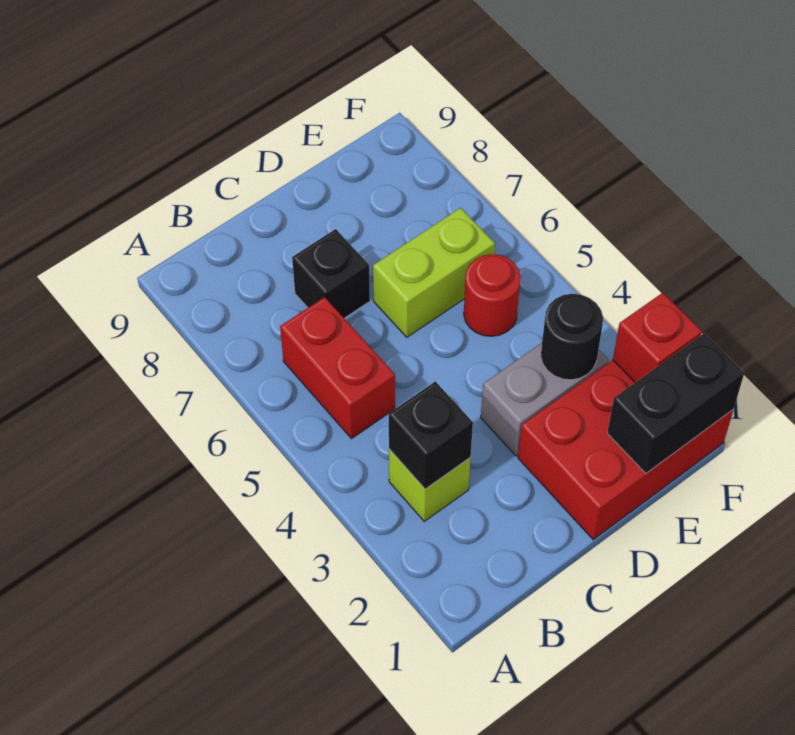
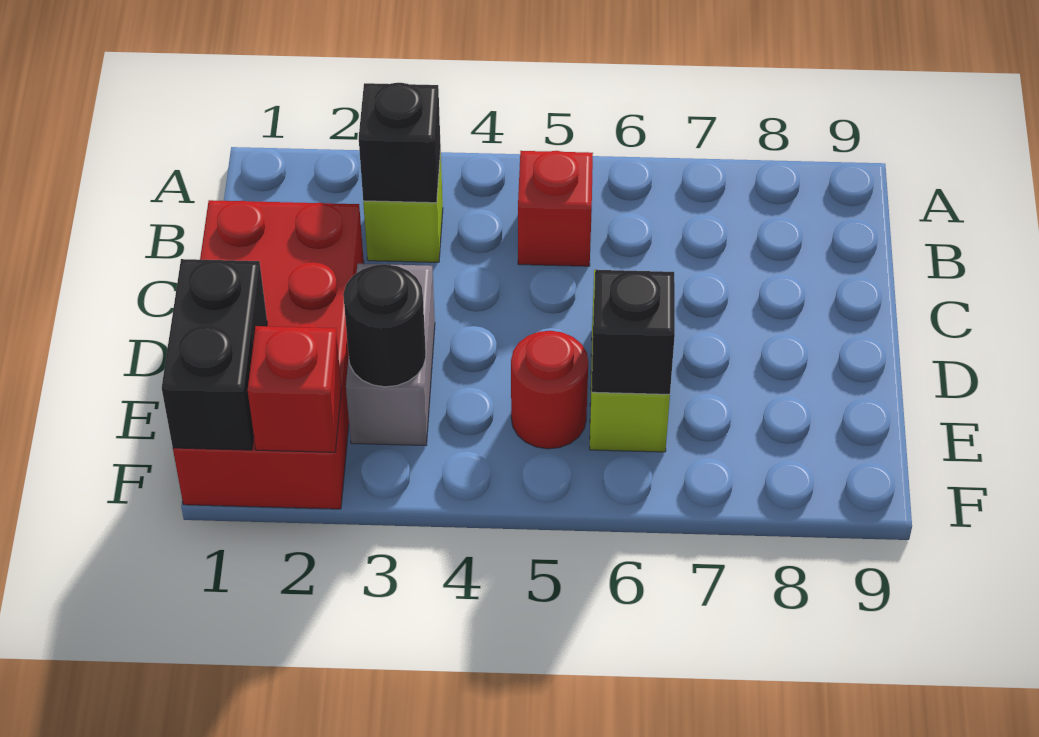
red brick B5:B6 level 1 -> red brick B5 level 1
black brick C7 level 1 -> black brick E6 level 2
red brick D1:F2 level 1 -> red brick C1:F2 level 1

